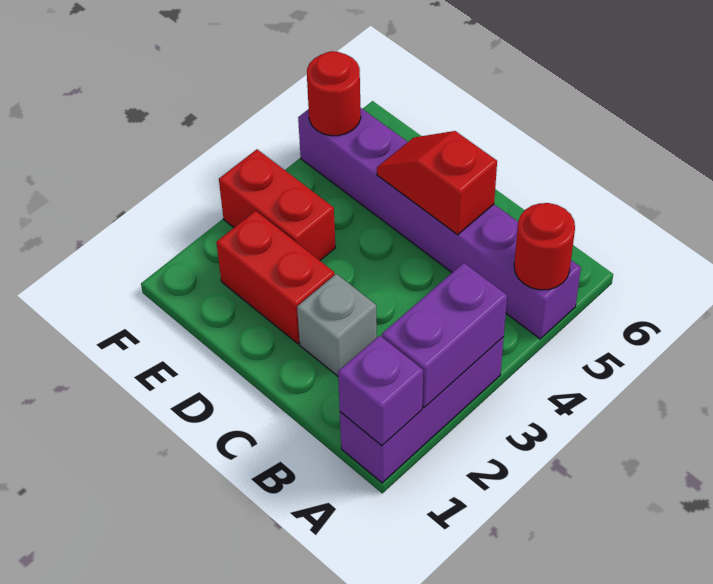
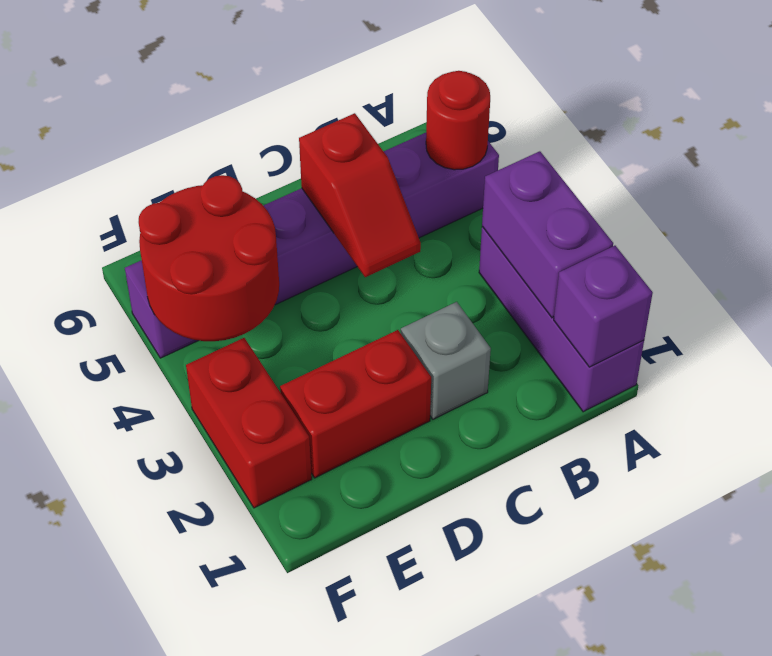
red slope C5:D5 level 2 top C -> red slope C4:C5 level 2 top 5
red brick E3:F3 level 1 -> red brick F2:F3 level 1
red round brick F5 level 2 -> red round brick E4:F5 level 2

